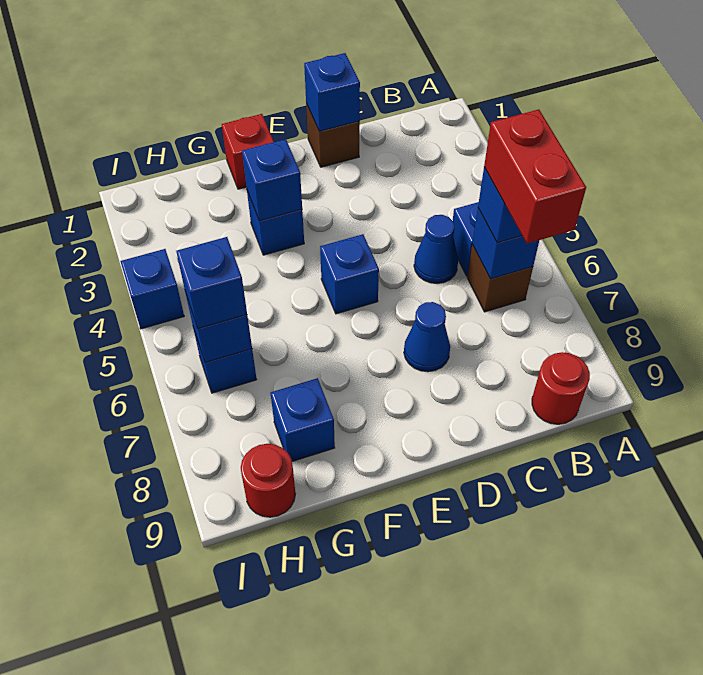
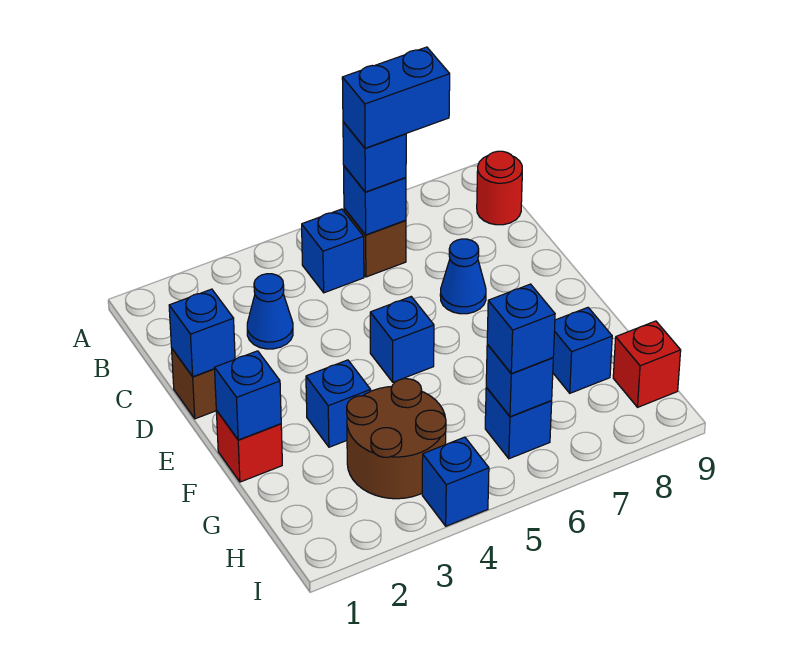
red brick B6:B7 level 4 -> blue brick B6:B7 level 4
blue cone C5 level 1 -> blue cone C3 level 1
blue brick F3 level 2 -> blue brick F1 level 2
none -> brown round brick G3:H4 level 1
red round brick H9 level 1 -> red brick H9 level 1

